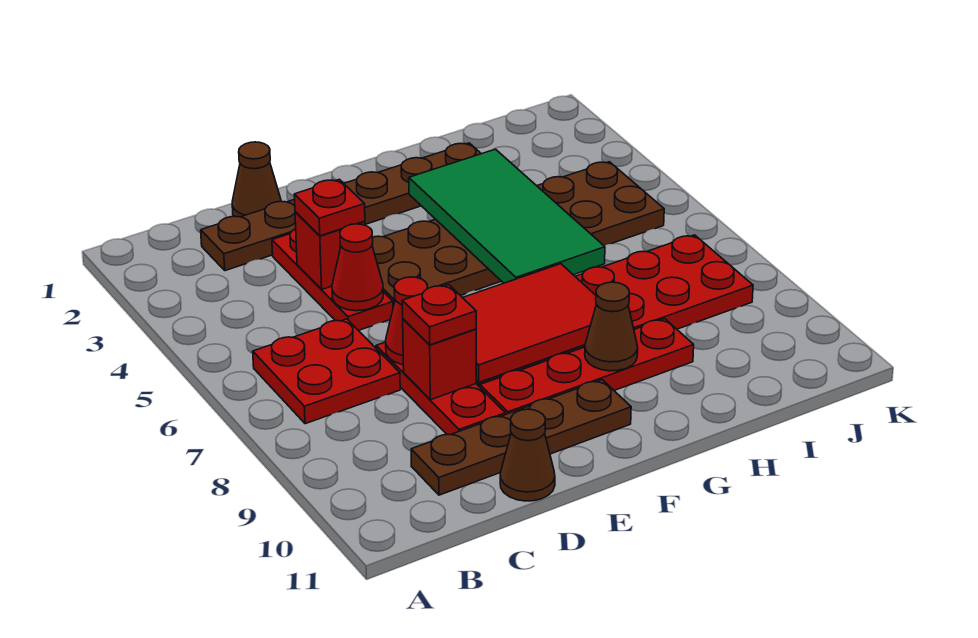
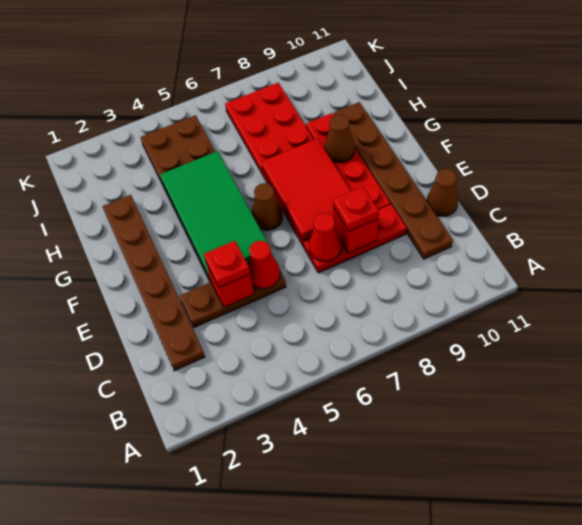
red plate B6:C7 level 1 -> none
brown plate C10:F10 level 1 -> brown plate C10:H10 level 1
brown cone D1 level 1 -> brown cone F6 level 1
red plate D3:D5 level 1 -> brown plate D3:D5 level 1
green tile G3:H6 level 2 -> green tile E4:H5 level 2

